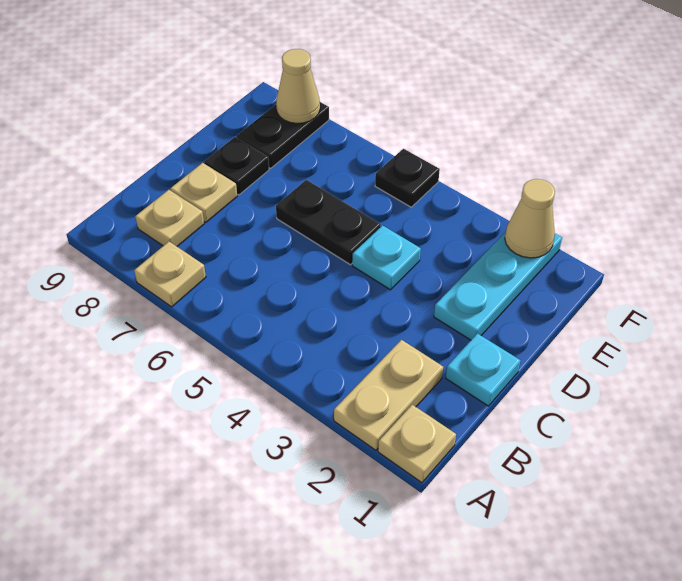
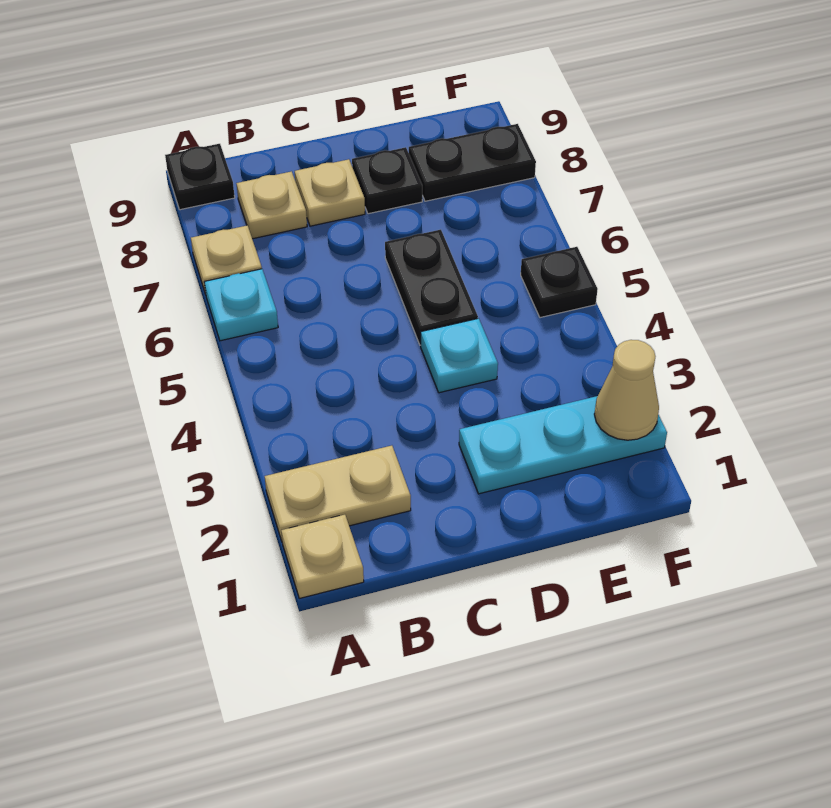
none -> black plate A9 level 1
cyan plate C1 level 1 -> cyan plate A6 level 1
tan cone F8 level 2 -> none

